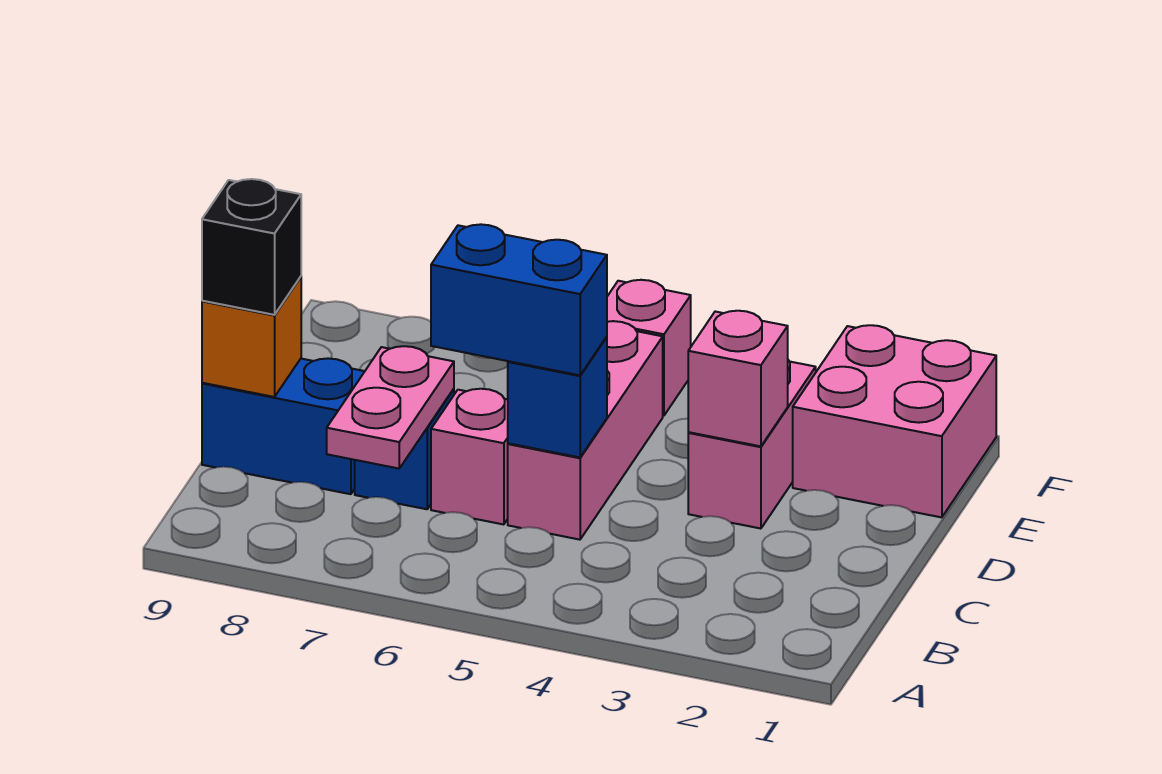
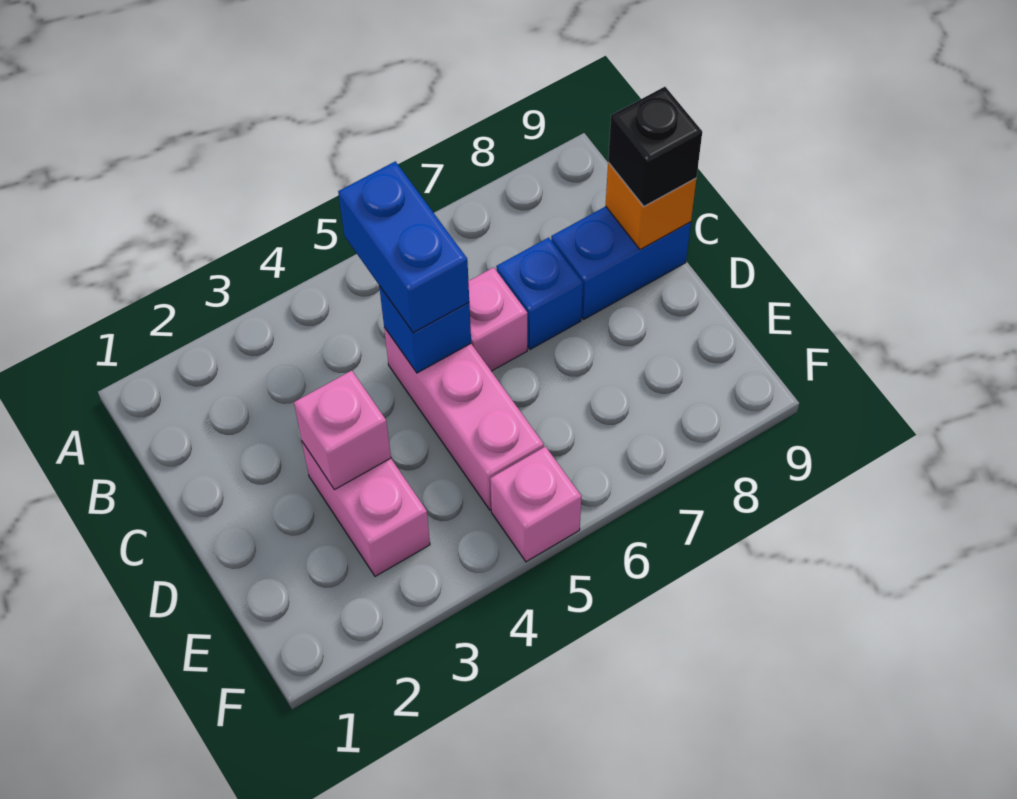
pink plate B7:C7 level 2 -> none
blue brick C5:C6 level 3 -> blue brick B5:C5 level 3
pink brick E1:F2 level 1 -> none

